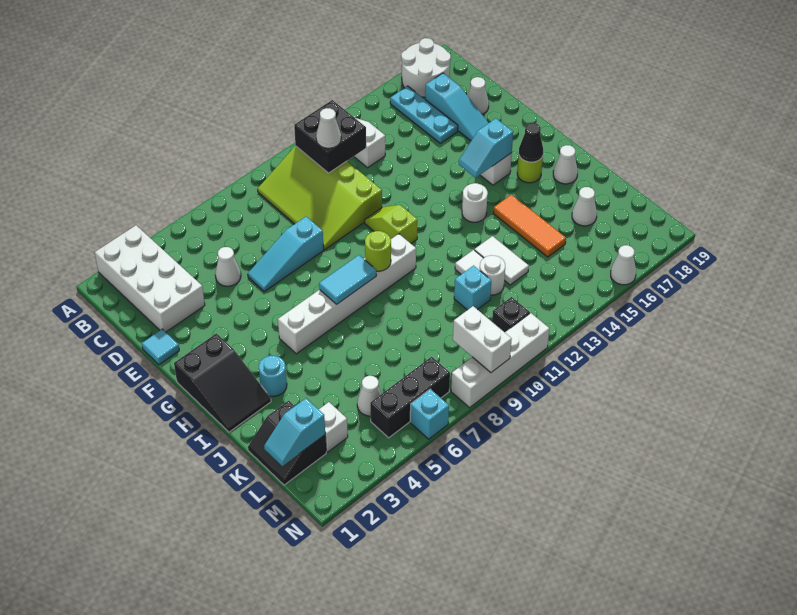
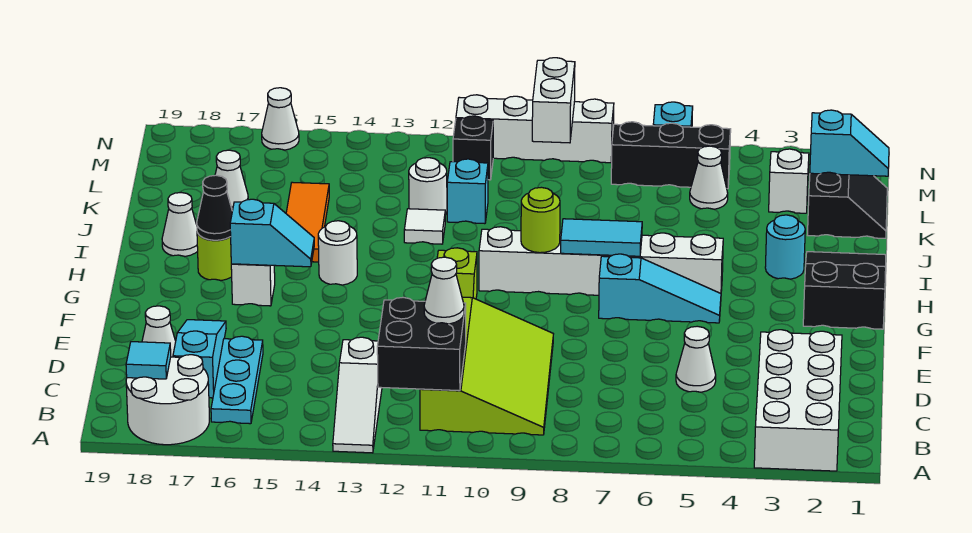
cyan tile E1 level 1 -> cyan tile B18 level 2
cyan slope E6:E8 level 1 top 8 -> cyan slope G5:G7 level 1 top 7
white tile J13:K13 level 1 -> none

